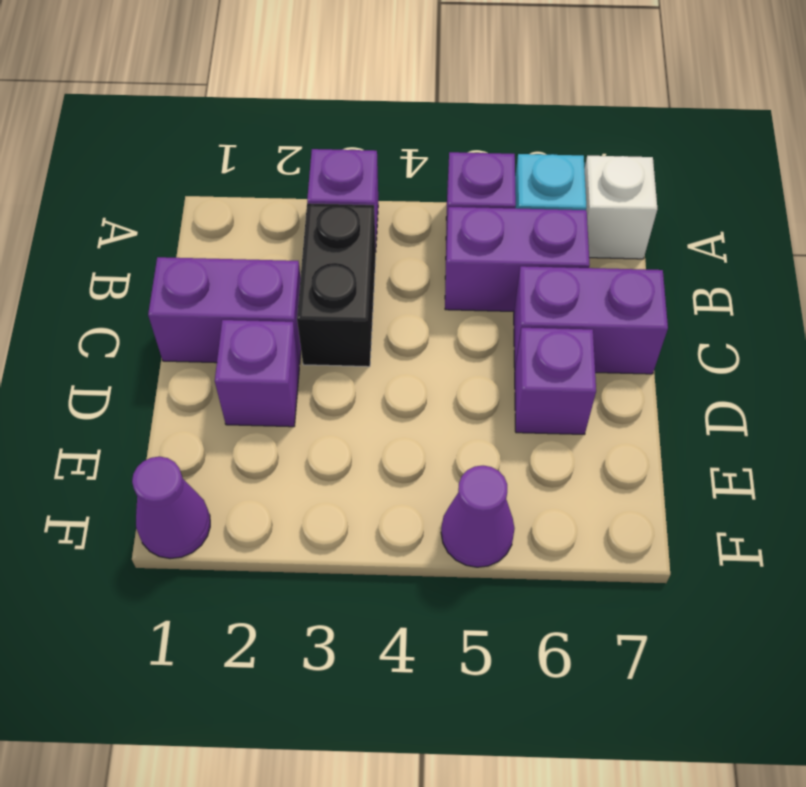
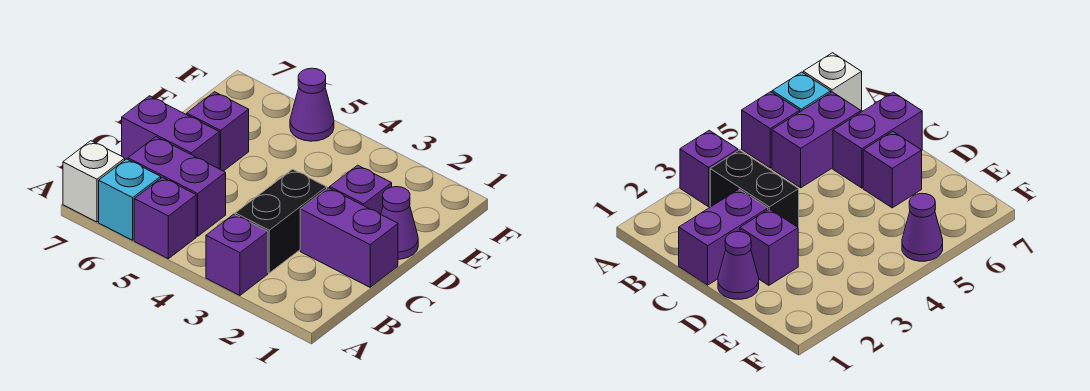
purple cone F1 level 1 -> purple cone D1 level 1

